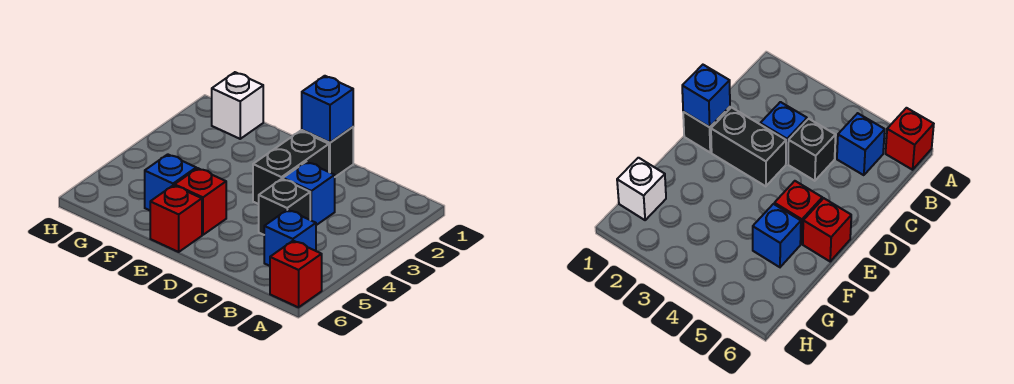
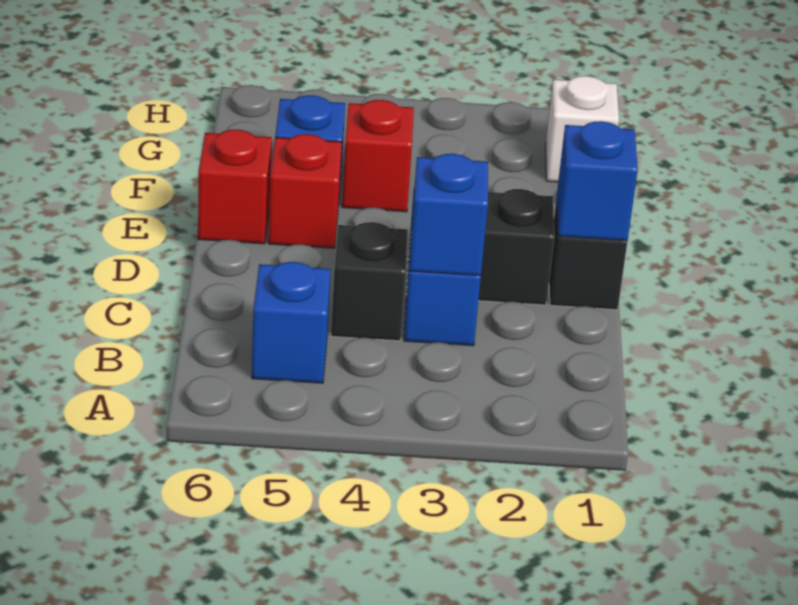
red brick A6 level 1 -> red brick F4 level 1
none -> blue brick C3 level 2

